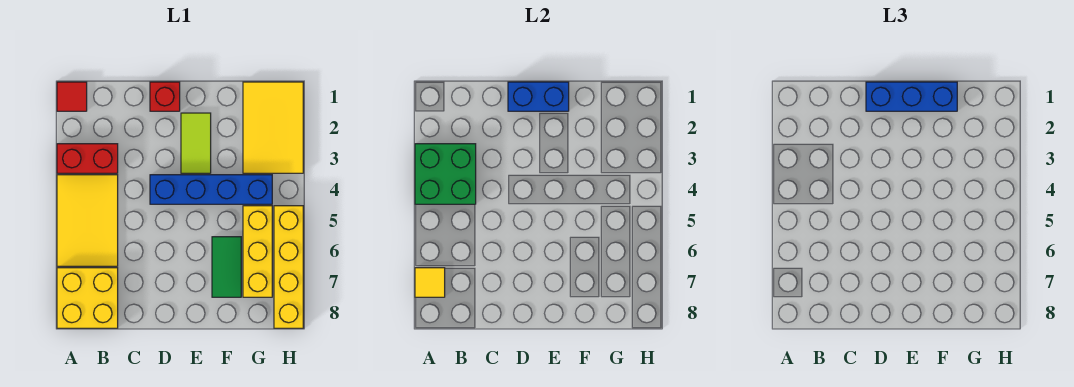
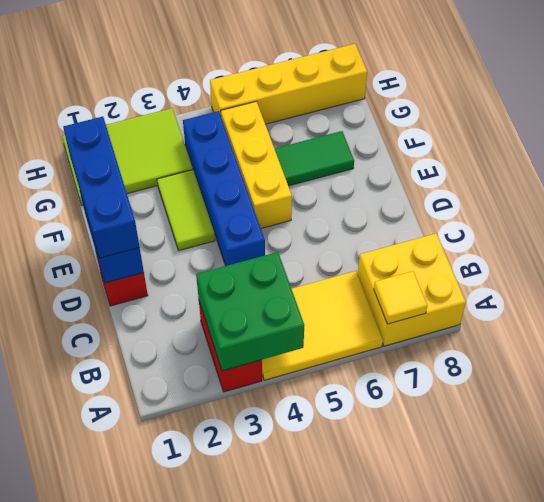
red tile A1 level 1 -> none
lime tile E2:E3 level 1 -> lime tile E3:F3 level 1
yellow tile G1:H3 level 1 -> lime tile G1:H3 level 1
yellow brick G5:G7 level 1 -> yellow brick E5:G5 level 1

